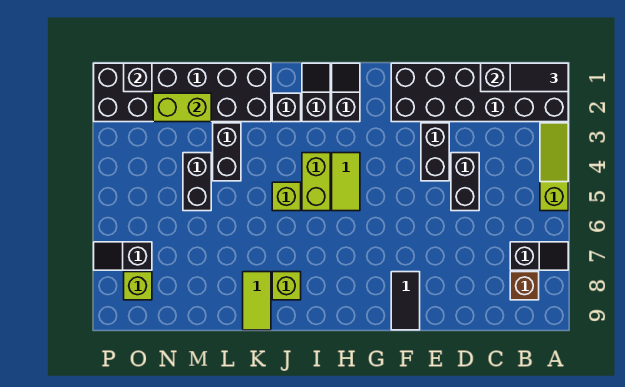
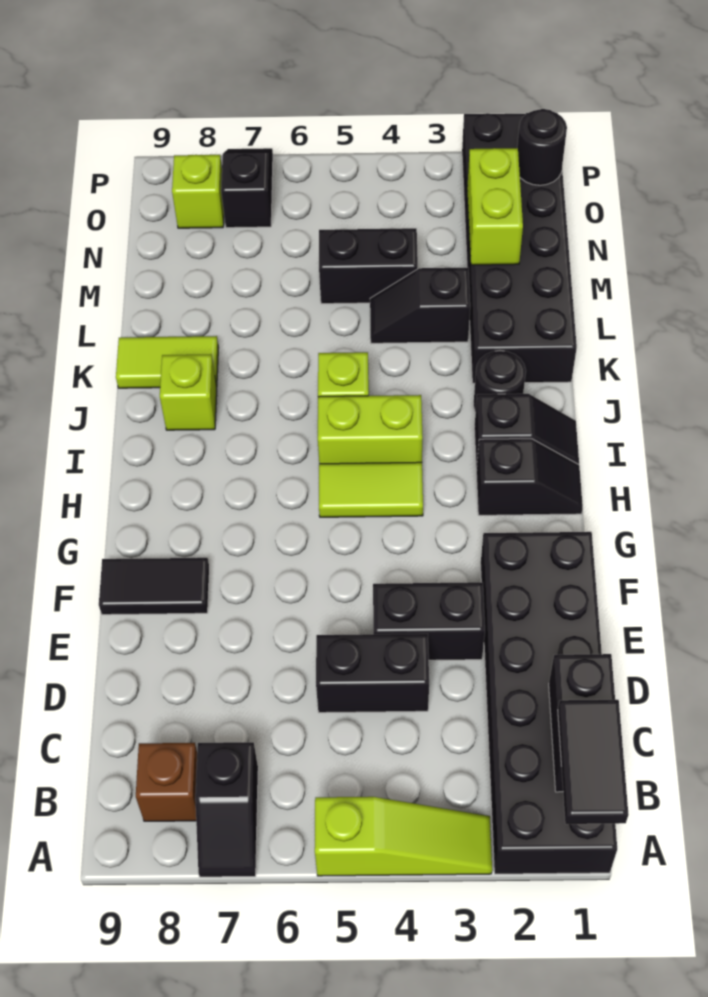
black brick J2 level 1 -> black round brick J2 level 1
black brick L3:L4 level 1 -> black slope L3:L4 level 1 top 3
black brick O1 level 2 -> black round brick O1 level 2

